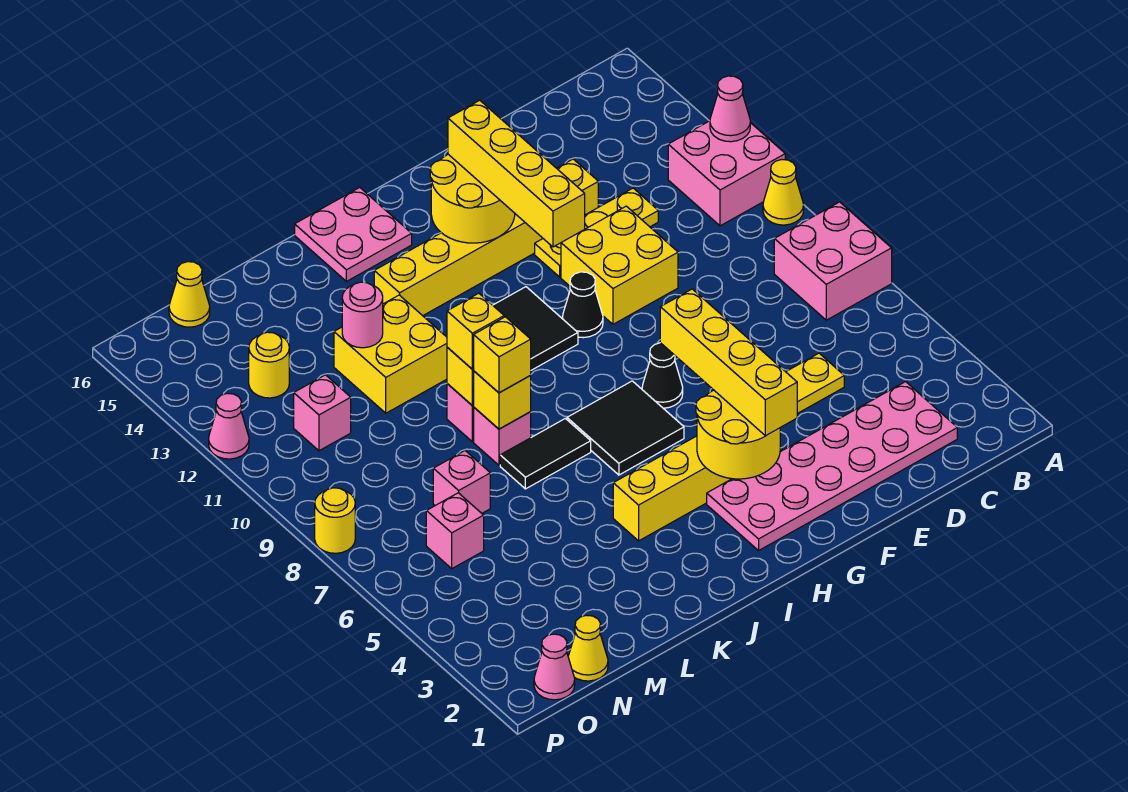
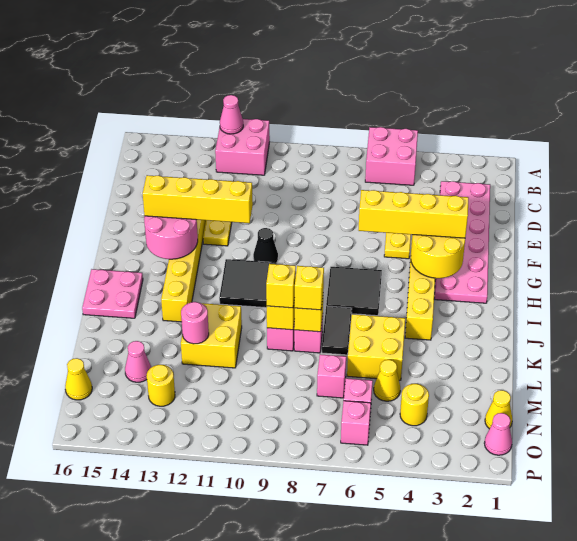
pink brick A7:B8 level 1 -> pink brick A5:B6 level 1
yellow cone A10 level 1 -> yellow cone M5 level 1
yellow brick E10:F11 level 1 -> yellow brick K5:L6 level 1
black cone G7 level 1 -> none
yellow round brick G13:H14 level 2 -> pink round brick G13:H14 level 2
pink brick N11 level 1 -> pink brick O6 level 1
yellow round brick P8 level 1 -> yellow round brick N4 level 1
pink cone P12 level 1 -> pink cone M14 level 1

